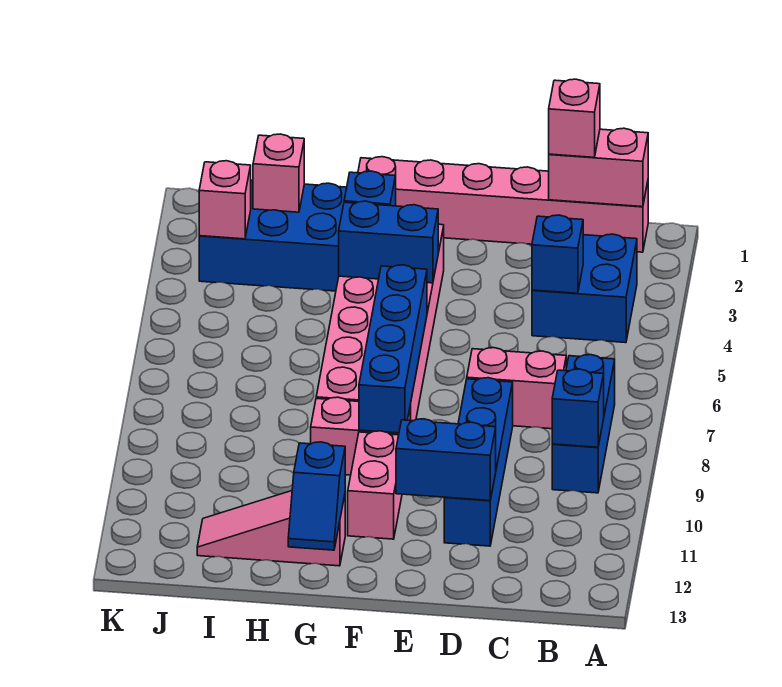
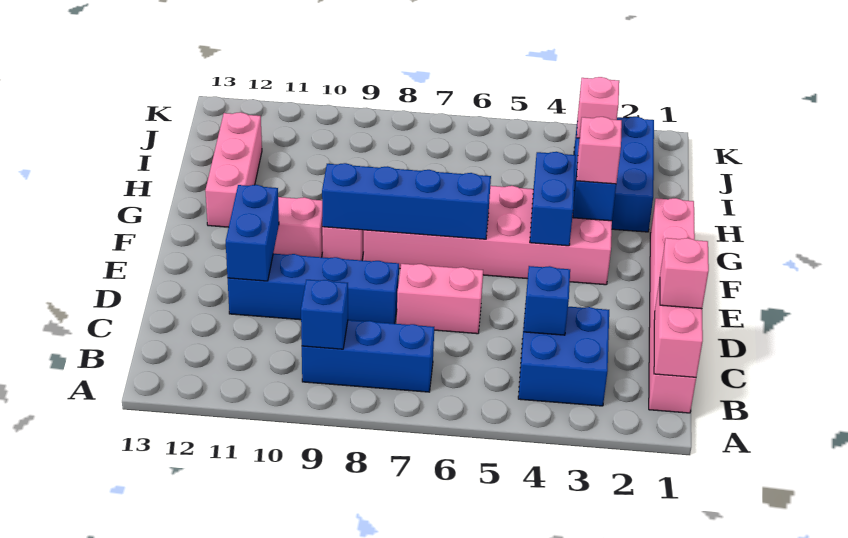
pink brick C7:D7 level 1 -> pink brick D6:D7 level 1
pink slope G12:I12 level 1 top G -> pink brick G12:I12 level 1
blue slope G12:G13 level 2 top 12 -> none
pink brick I2 level 2 -> pink brick G3 level 3

